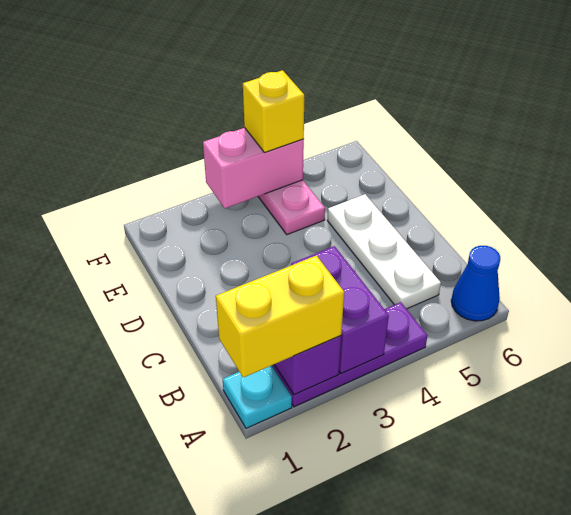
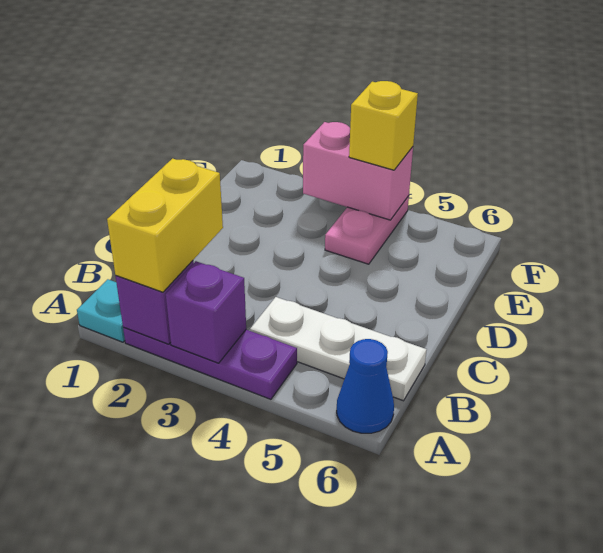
yellow brick A1:A2 level 3 -> yellow brick A2:B2 level 3
purple brick A3:B3 level 2 -> purple brick A3 level 2
white plate B5:D5 level 1 -> white plate B4:B6 level 1

